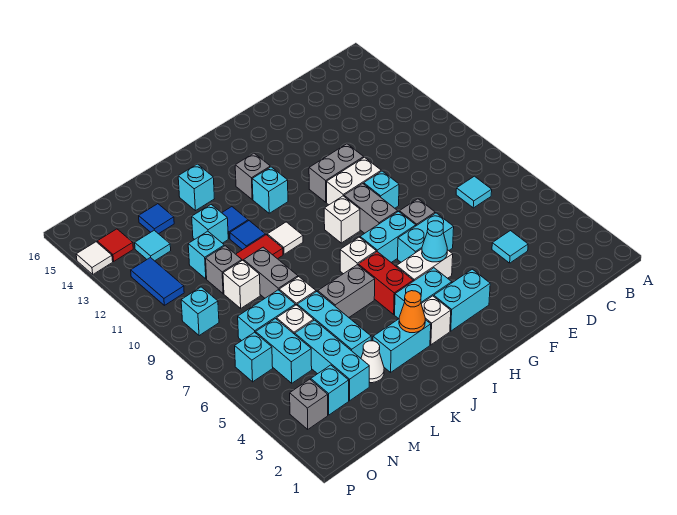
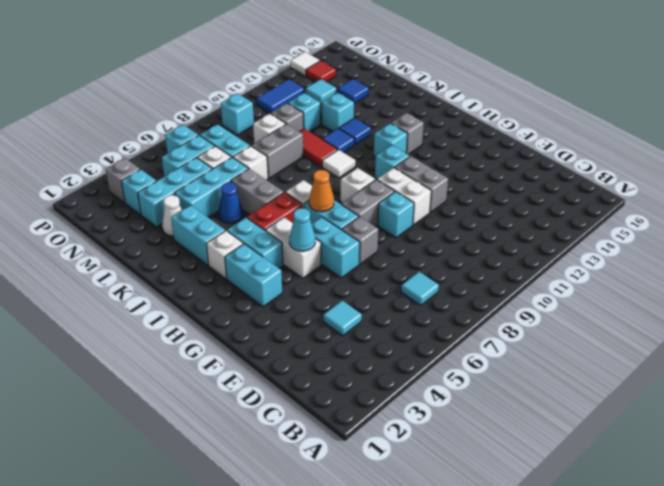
orange cone J3 level 2 -> orange cone H7 level 2
none -> blue cone K5 level 1
cyan brick K14 level 1 -> cyan brick H11 level 1

